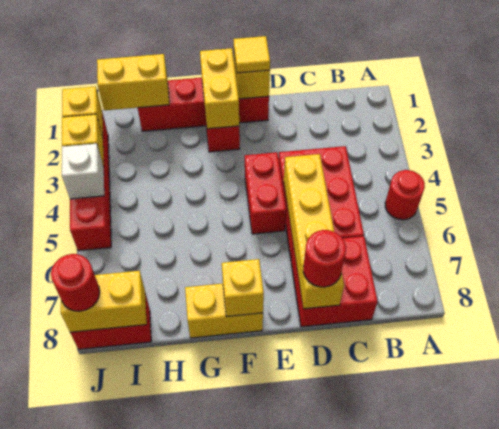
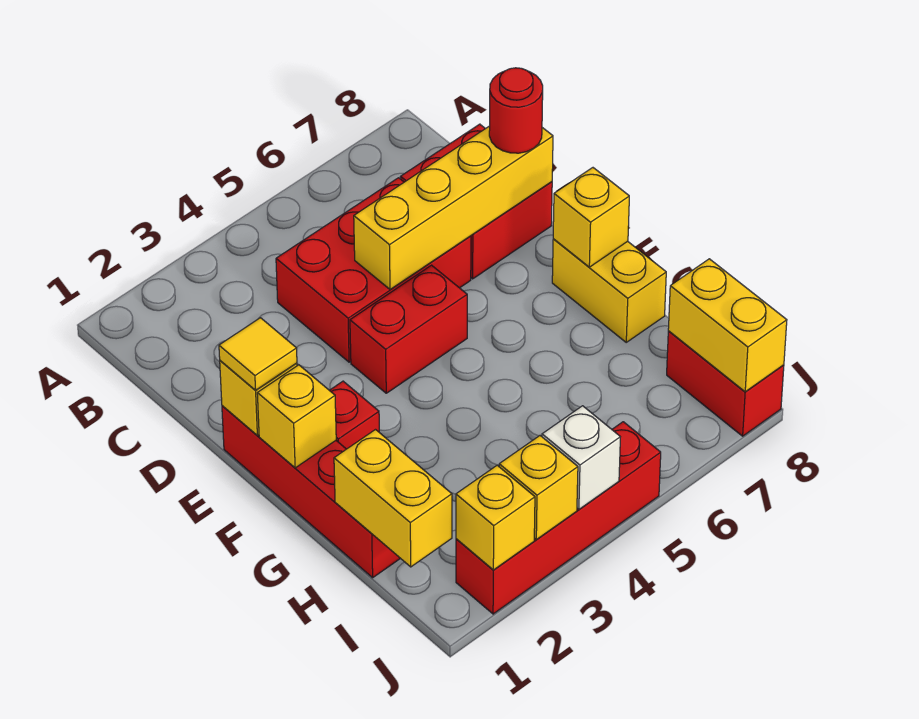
red round brick A5 level 1 -> none
yellow brick F1:F2 level 2 -> yellow brick F1 level 2
red round brick J8 level 3 -> none

